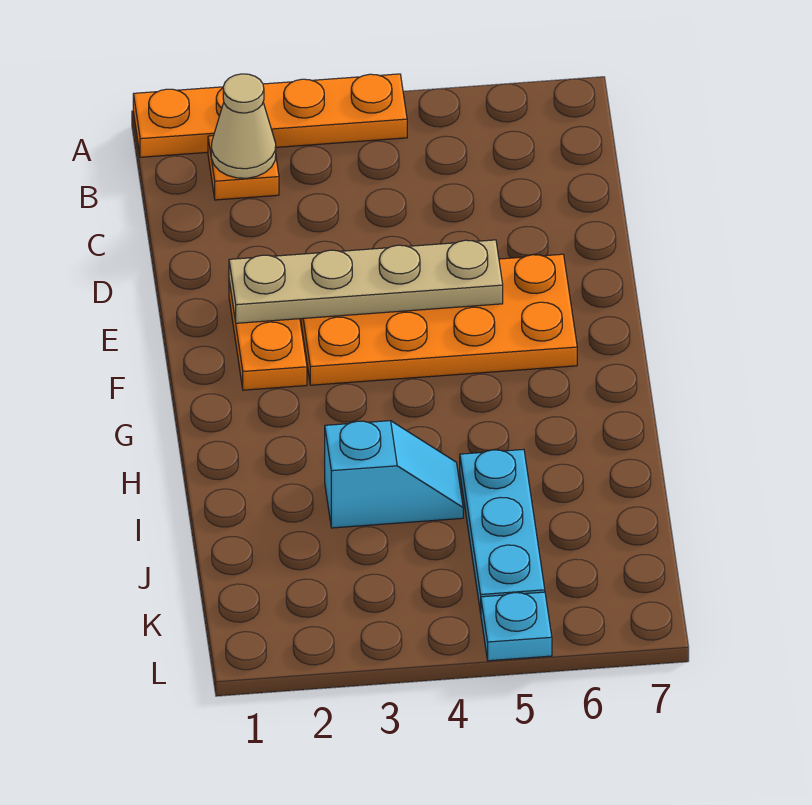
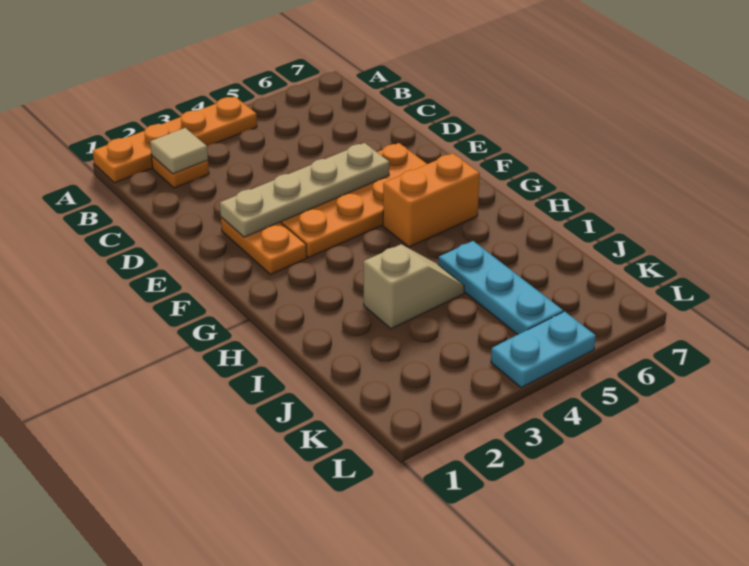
tan cone B2 level 2 -> tan tile B2 level 2
none -> orange brick G5:G6 level 1
cyan slope I3:I4 level 1 top 3 -> tan slope I3:I4 level 1 top 3
cyan plate L5 level 1 -> cyan plate L4:L5 level 1

